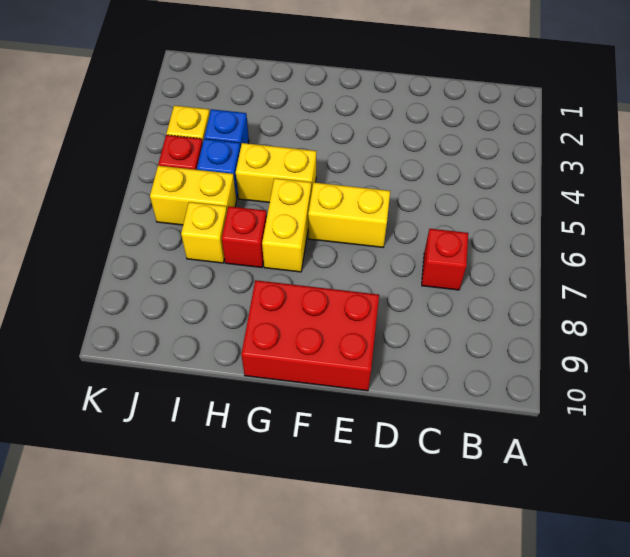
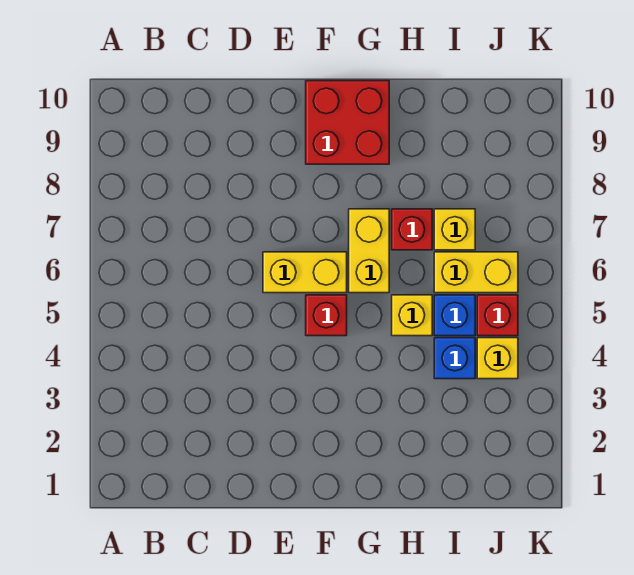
red brick C7 level 1 -> red brick F5 level 1
red brick E9:G10 level 1 -> red brick F9:G10 level 1
yellow brick G5:H5 level 1 -> yellow brick H5 level 1

